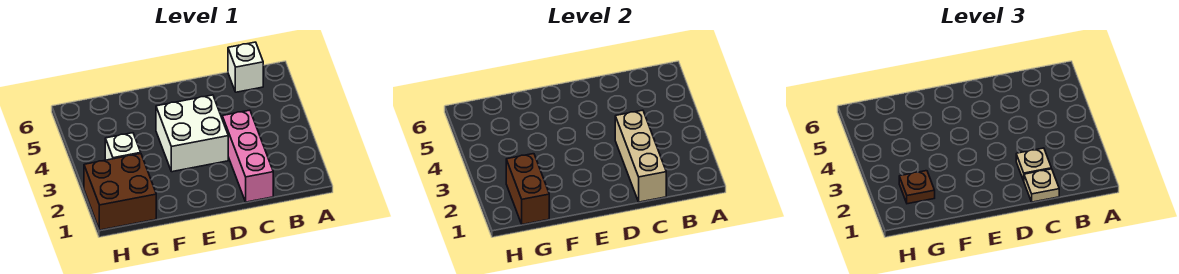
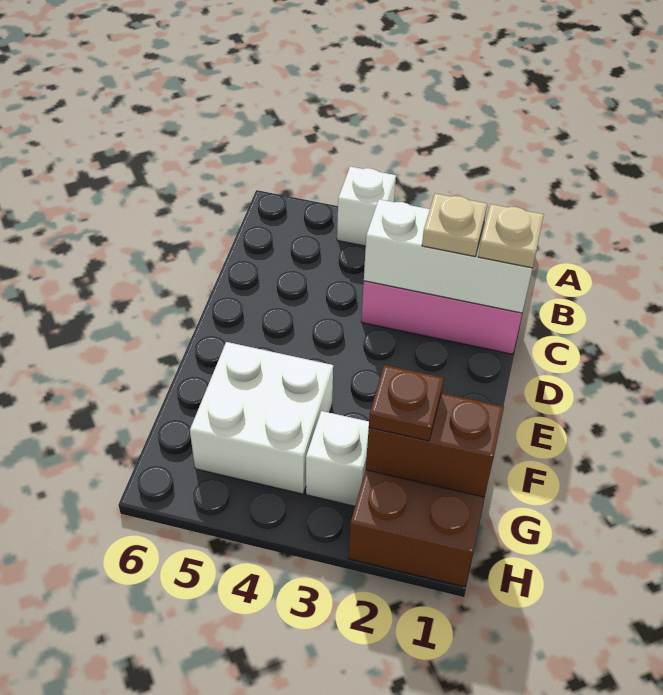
white brick B6 level 1 -> white brick A4 level 1
tan brick C1:C3 level 2 -> white brick C1:C3 level 2
white brick D3:E4 level 1 -> white brick F4:G5 level 1

